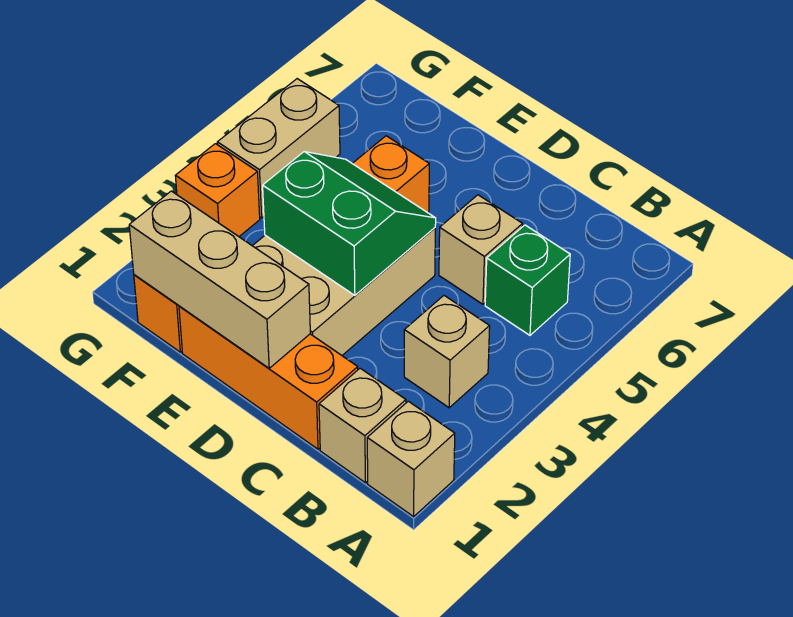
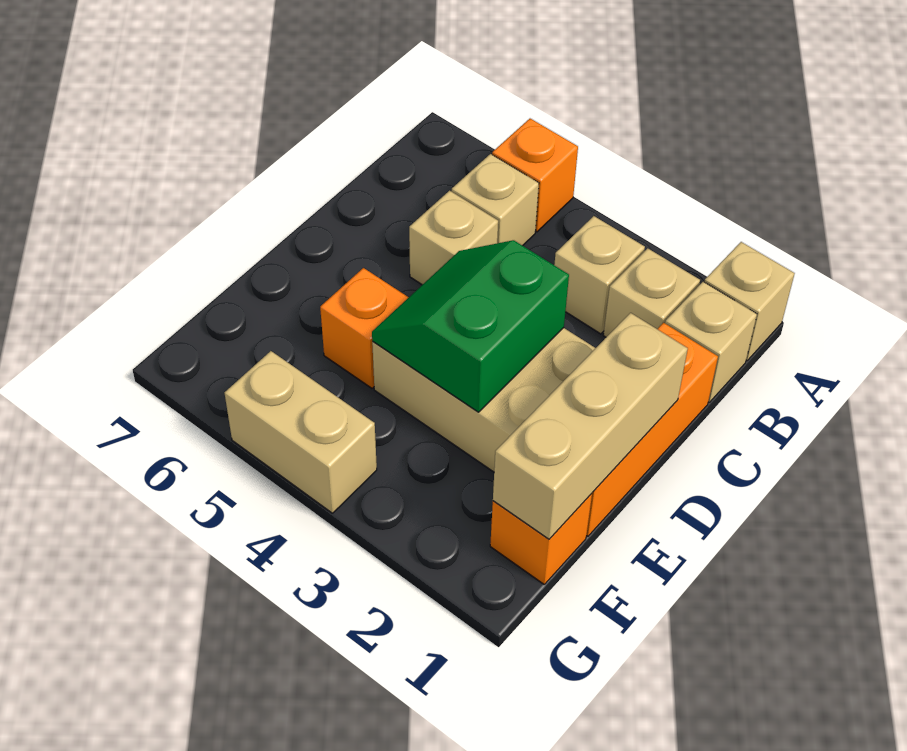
none -> tan brick B2 level 1
green brick B5 level 1 -> tan brick B5 level 1
orange brick G3 level 1 -> orange brick A5 level 1

